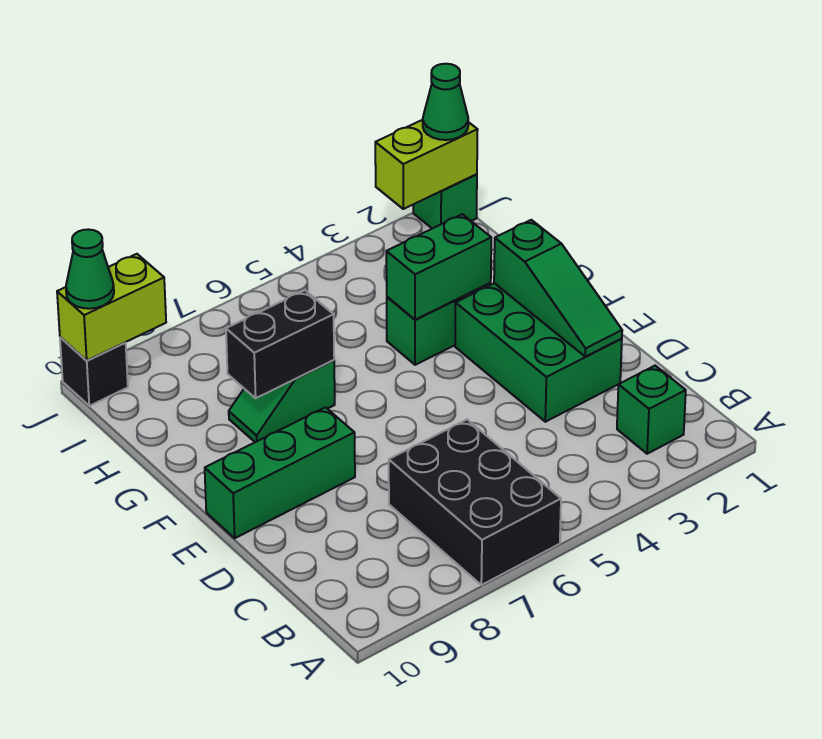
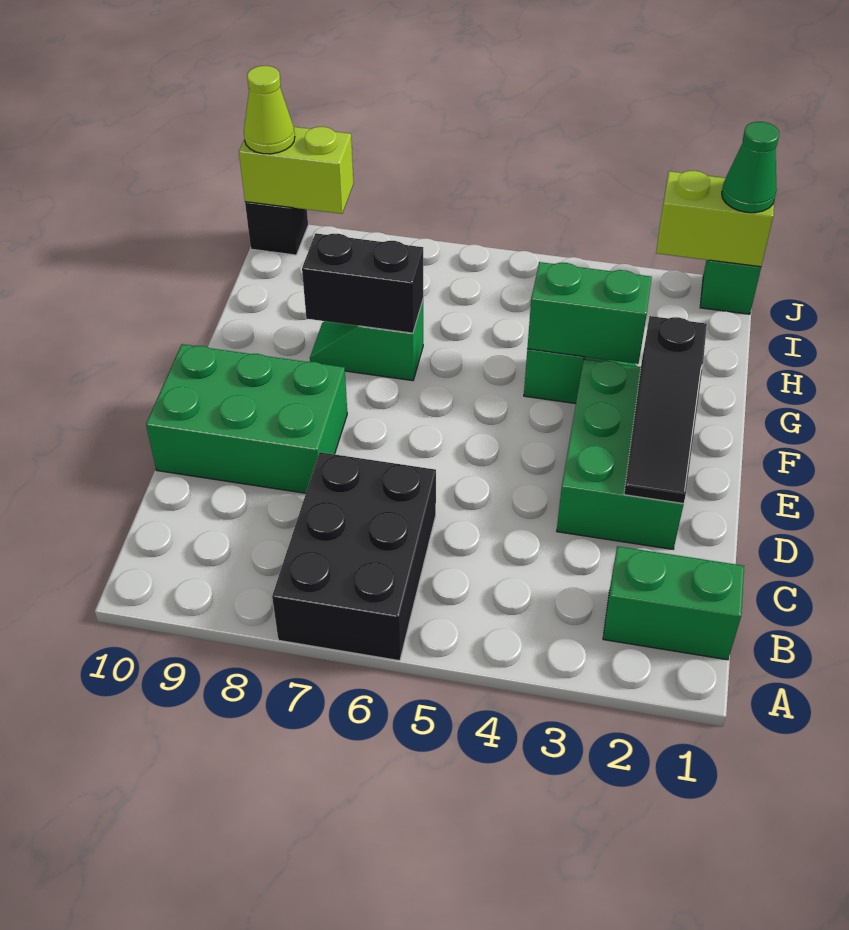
green brick B2 level 1 -> green brick B1:B2 level 1
green slope D2:F2 level 2 top F -> black slope D2:F2 level 2 top F
green brick E8:E10 level 1 -> green brick D8:E10 level 1
green cone J10 level 3 -> lime cone J10 level 3

